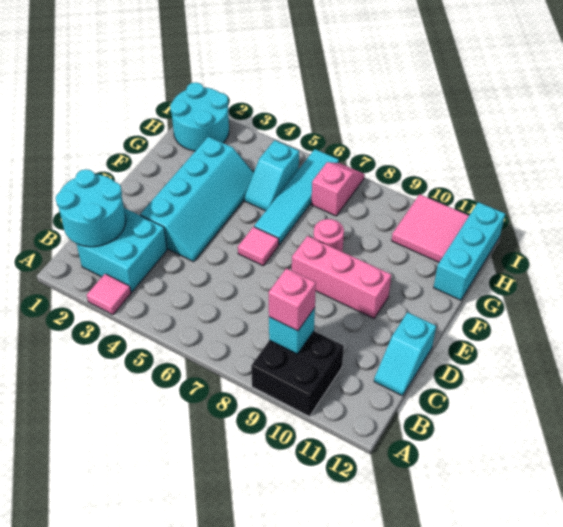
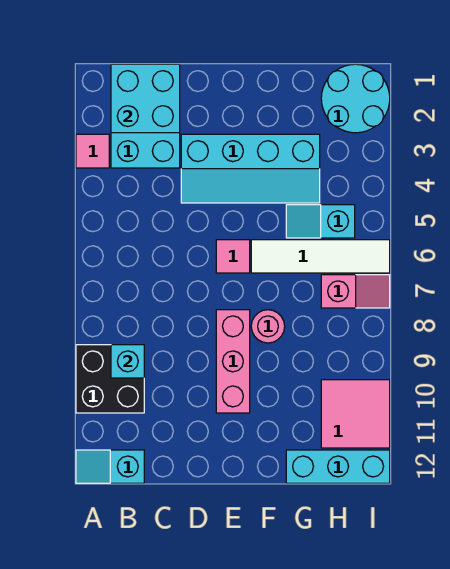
cyan round brick B1:C2 level 2 -> cyan brick B1:C2 level 2
pink brick B9 level 3 -> none
cyan slope C12:D12 level 1 top D -> cyan slope A12:B12 level 1 top B
cyan tile F6:I6 level 1 -> white tile F6:I6 level 1

